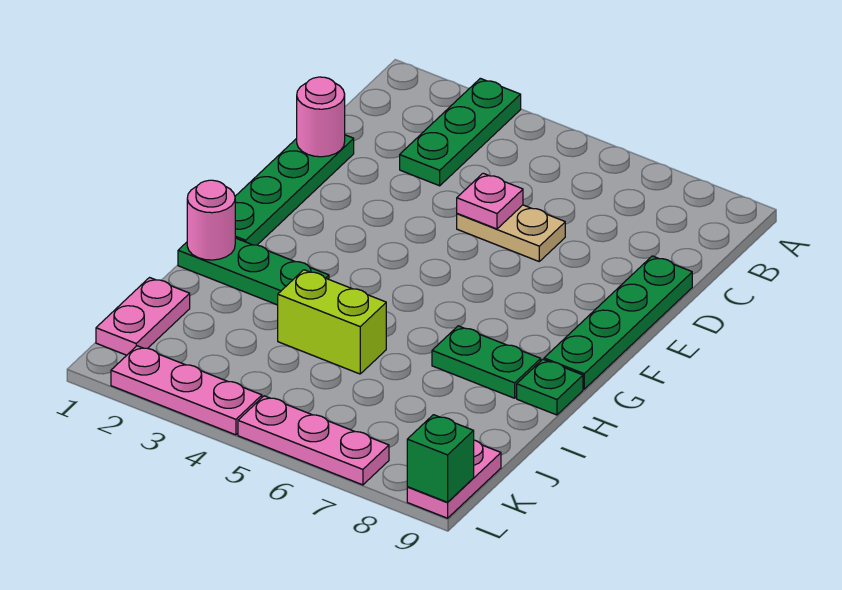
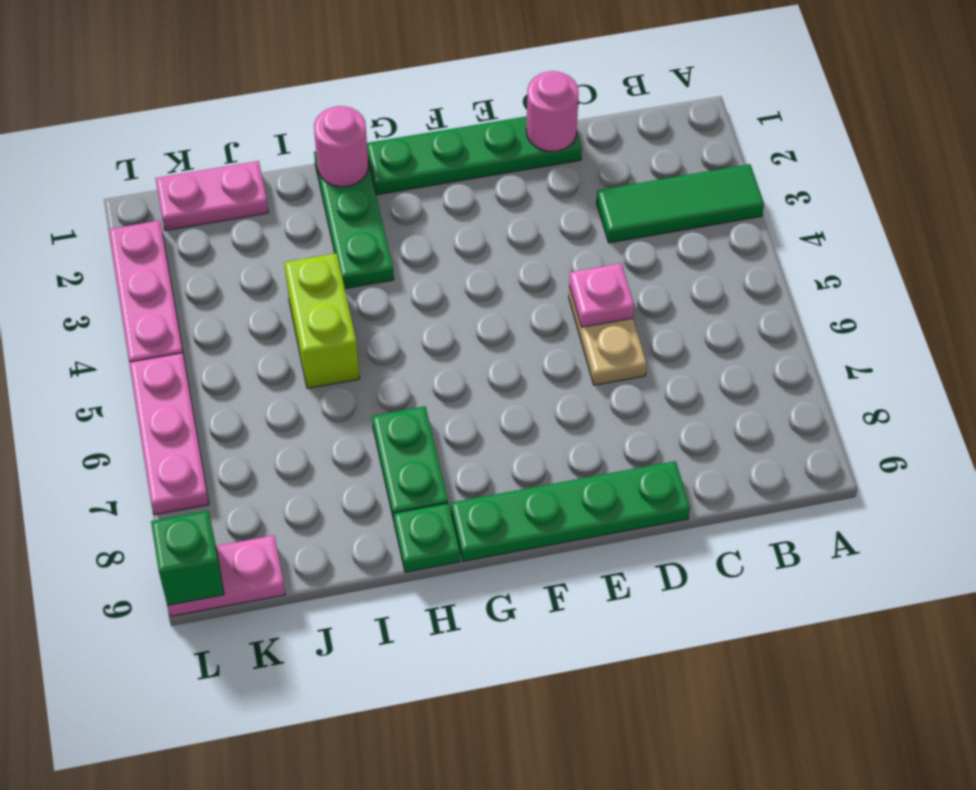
green plate A3:C3 level 1 -> green tile A3:C3 level 1

